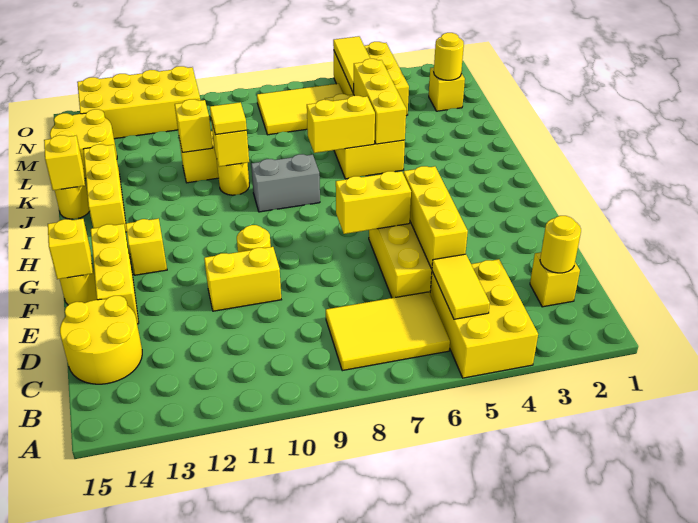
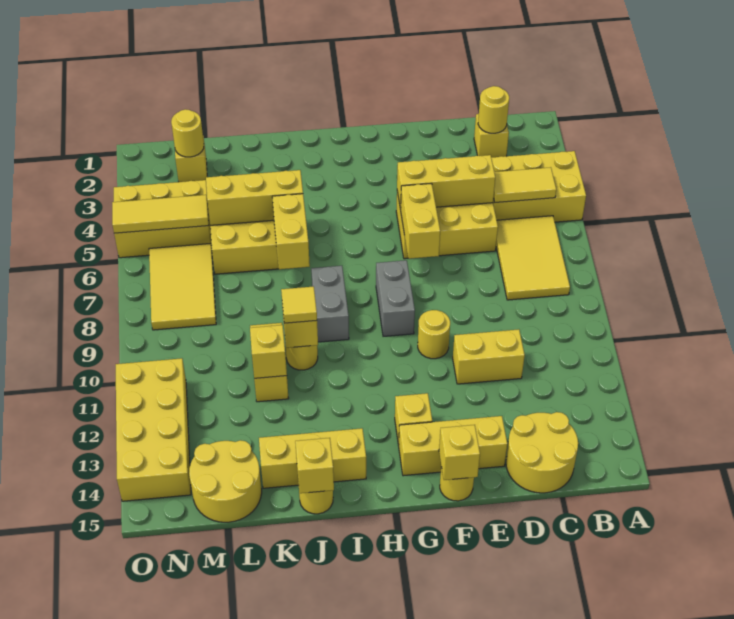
yellow brick E10:E11 level 1 -> yellow brick D11:E11 level 1
none -> grey brick G8:G9 level 1

